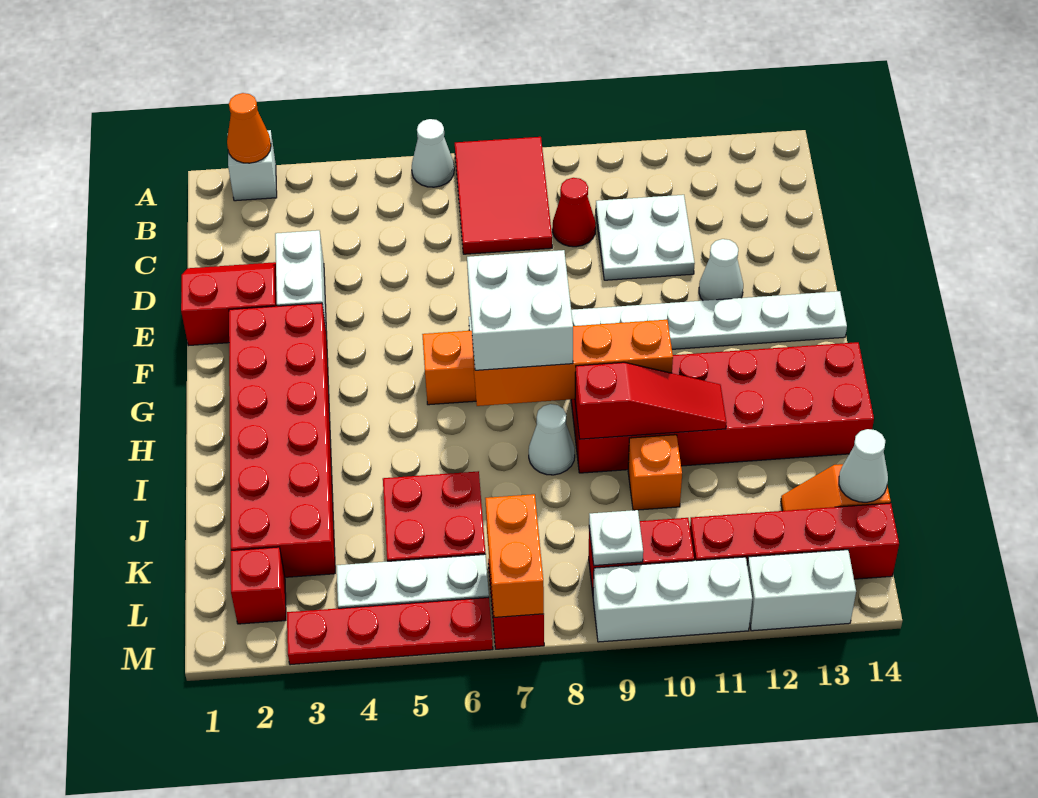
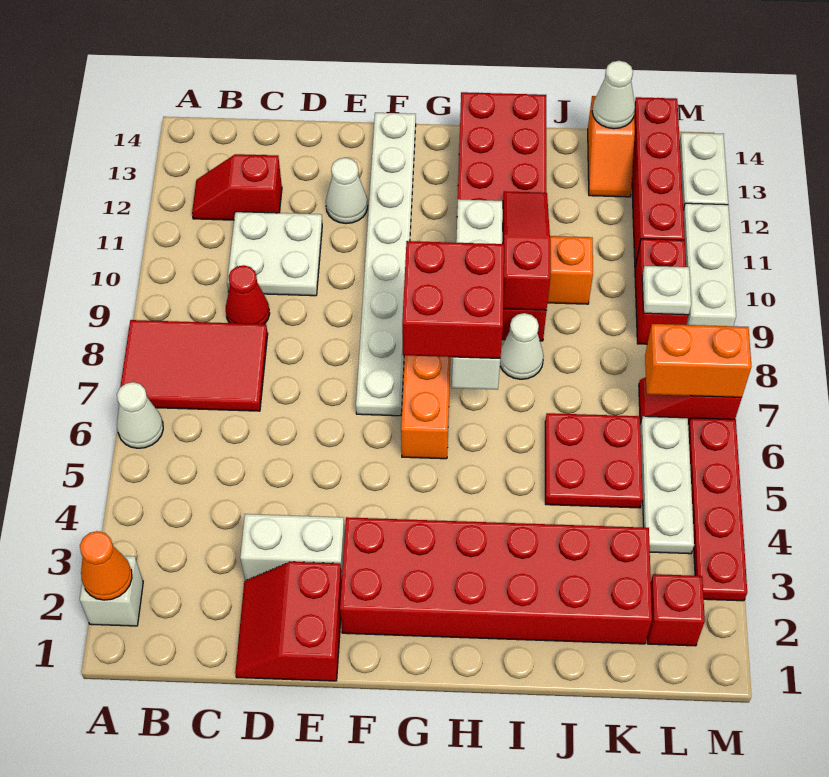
none -> red slope B12:C12 level 1 top C
white brick G7:H8 level 3 -> red brick G7:H8 level 3
orange brick H7:H10 level 2 -> white brick H7:H10 level 2

